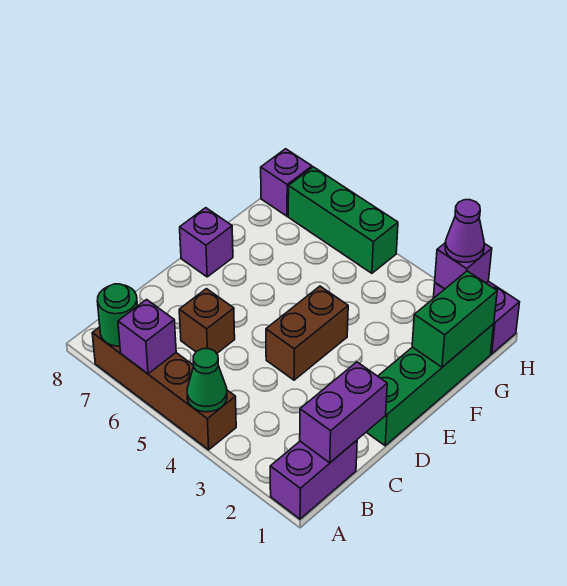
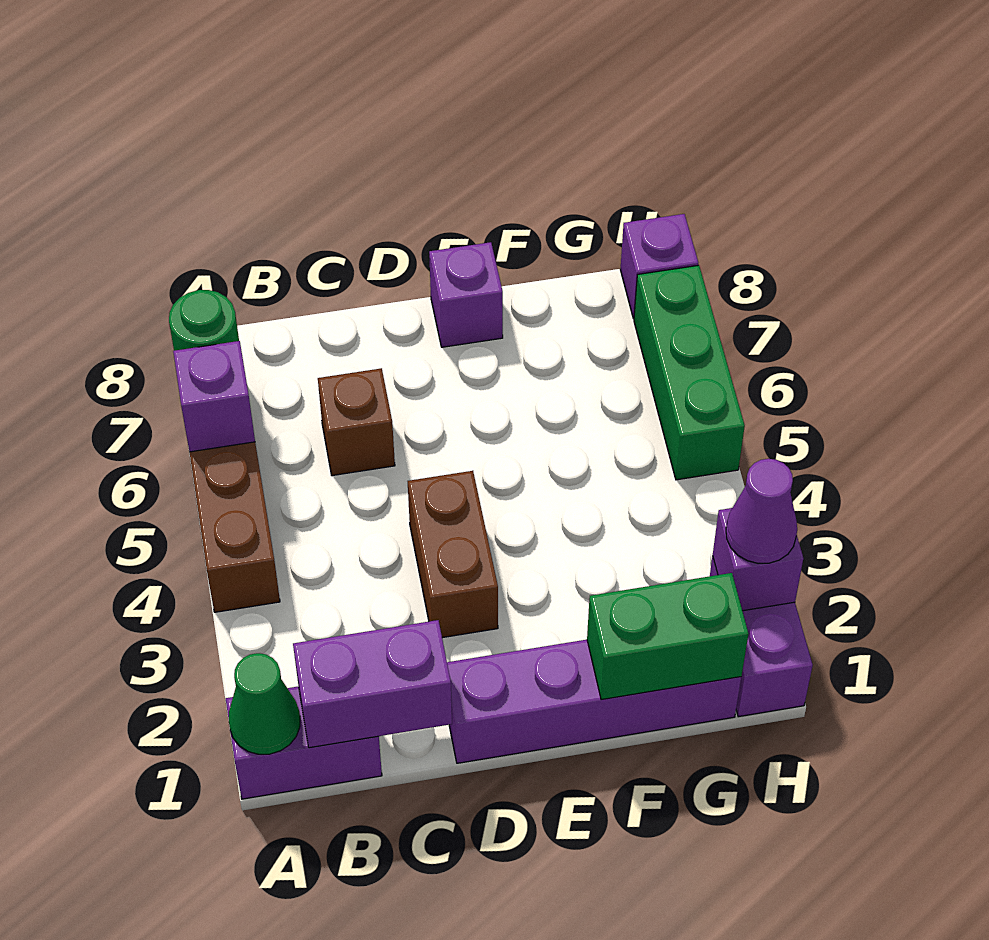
green cone A4 level 2 -> green cone A1 level 2
green brick D1:G1 level 1 -> purple brick D1:G1 level 1
brown brick D4:E4 level 1 -> brown brick D3:D4 level 1

